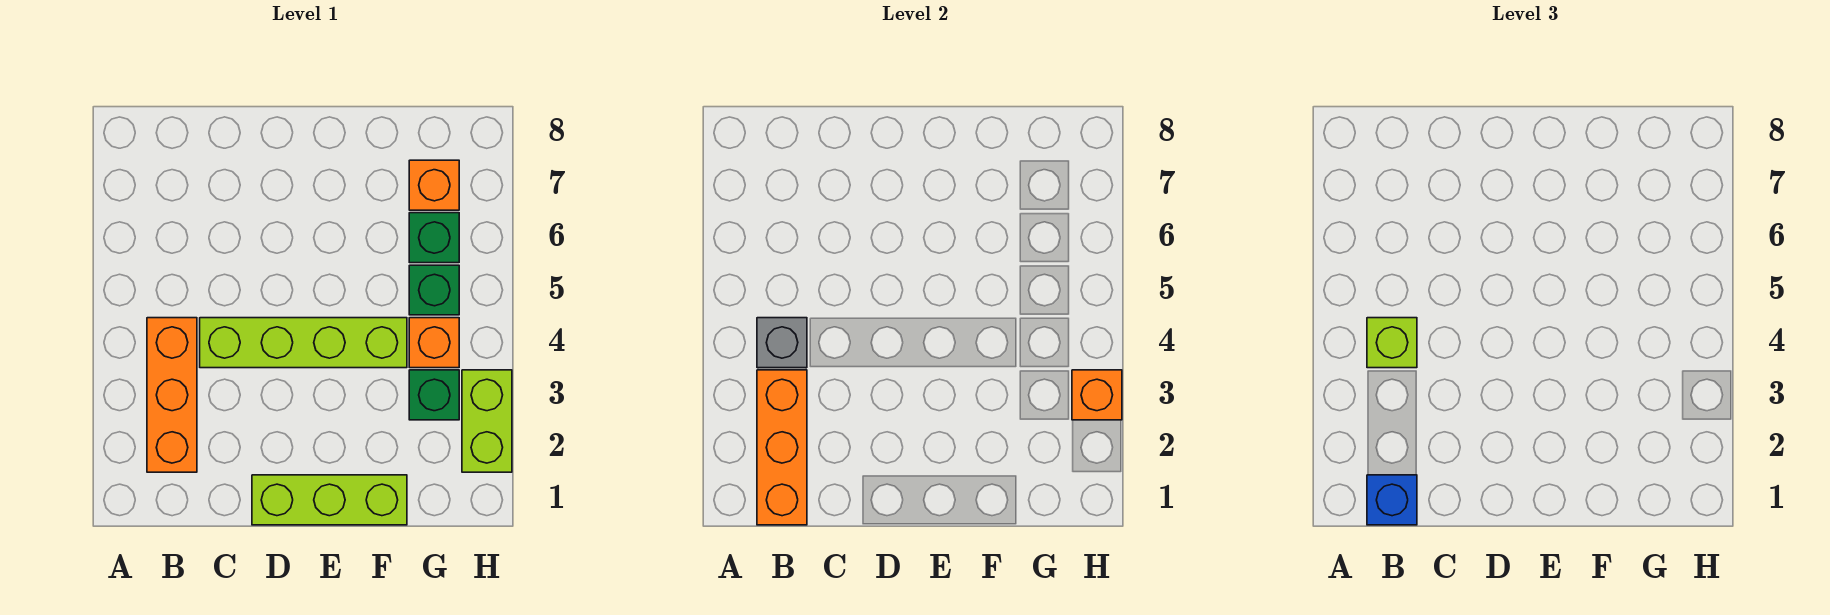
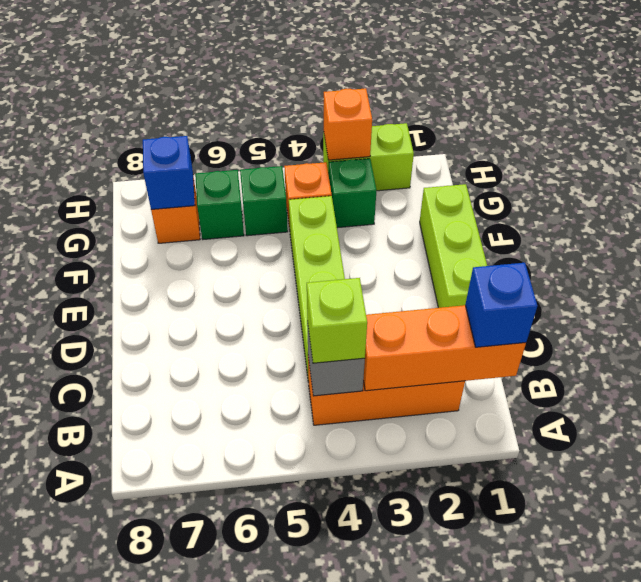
none -> blue brick G7 level 2

